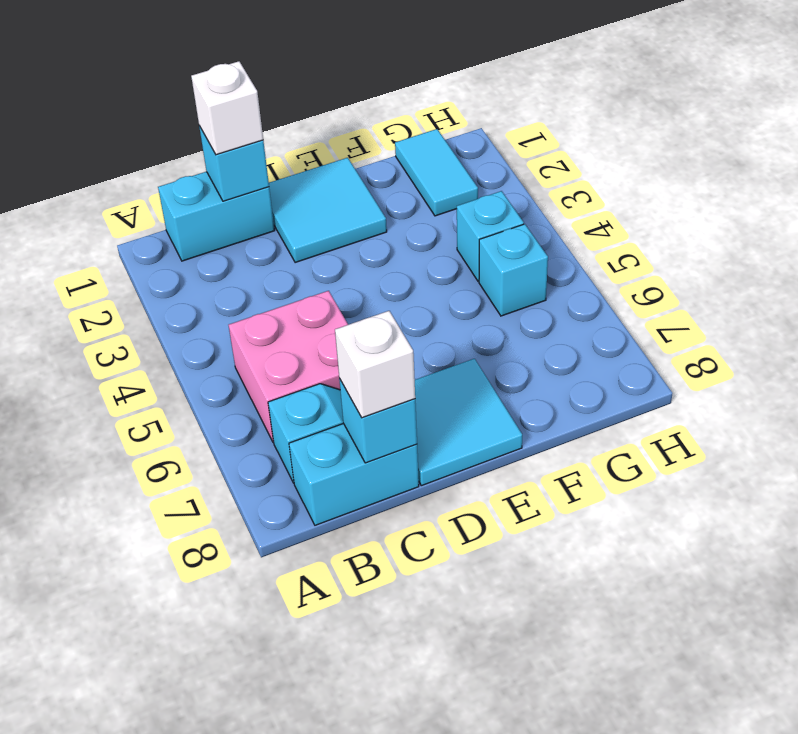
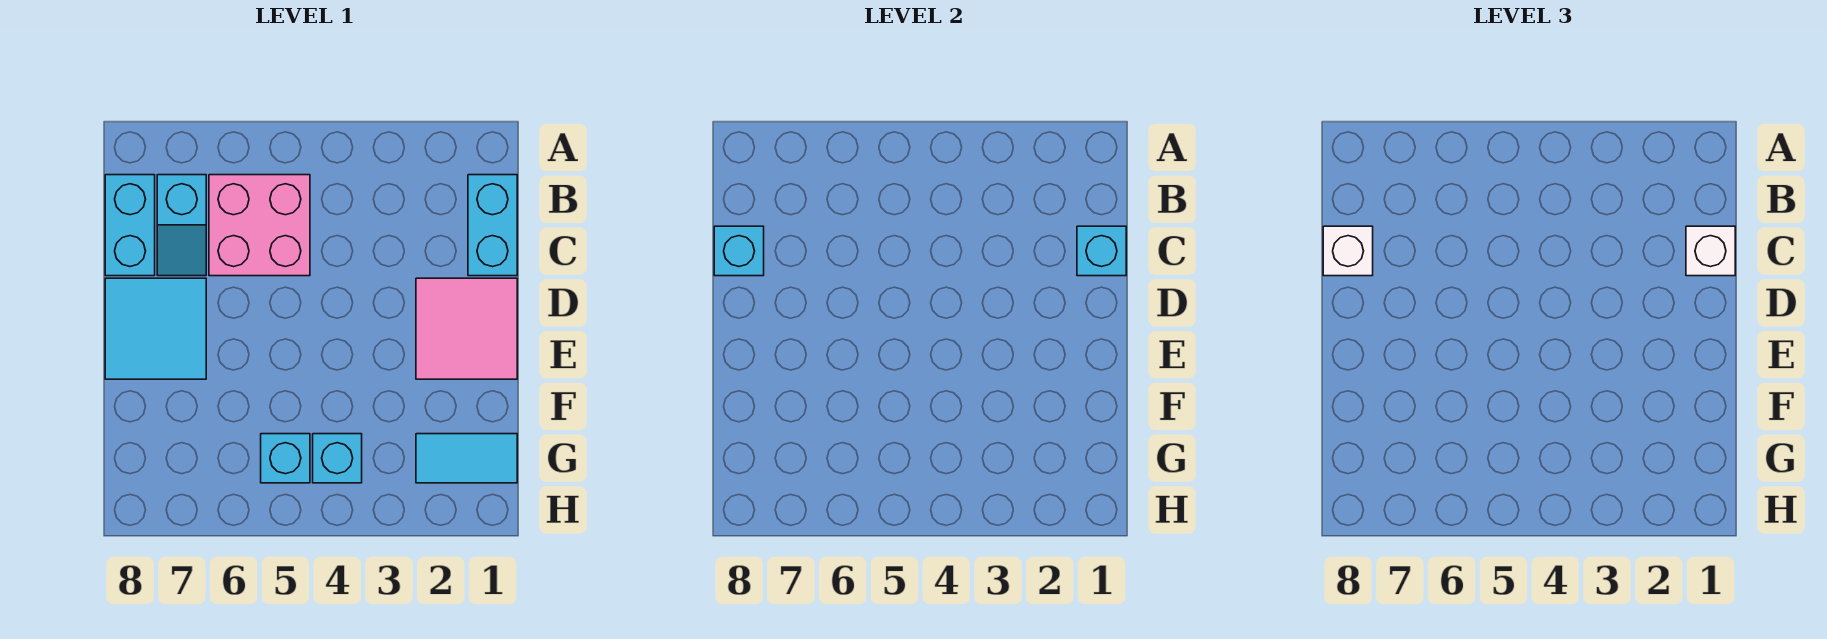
cyan tile D1:E2 level 1 -> pink tile D1:E2 level 1

